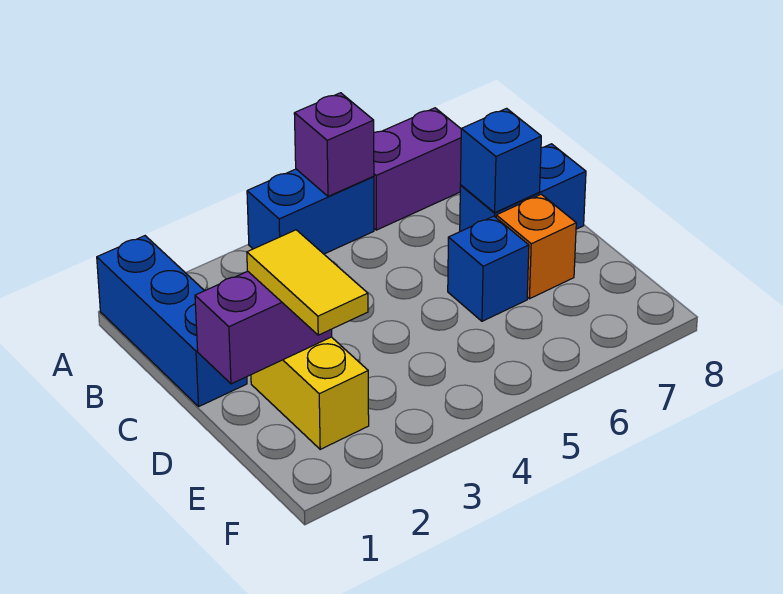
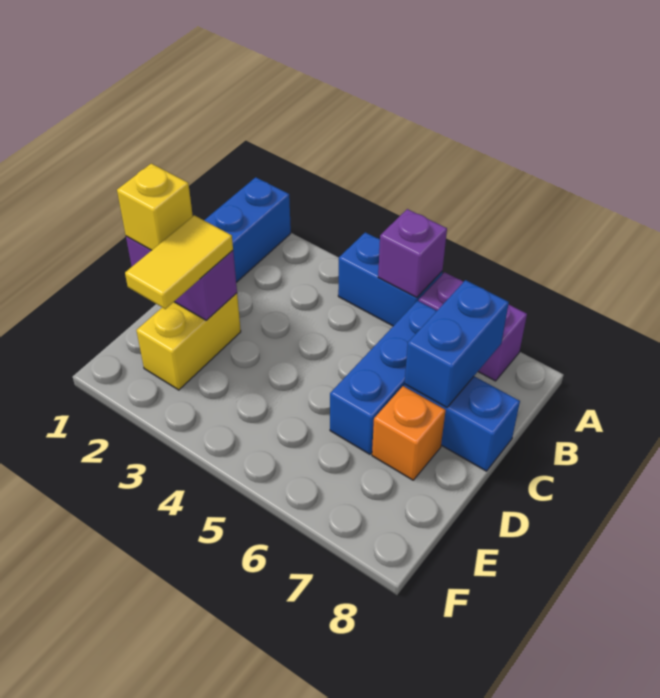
blue brick C7 level 2 -> blue brick B7:C7 level 2
none -> yellow brick D1 level 3
blue brick D6 level 1 -> blue brick B6:D6 level 1

